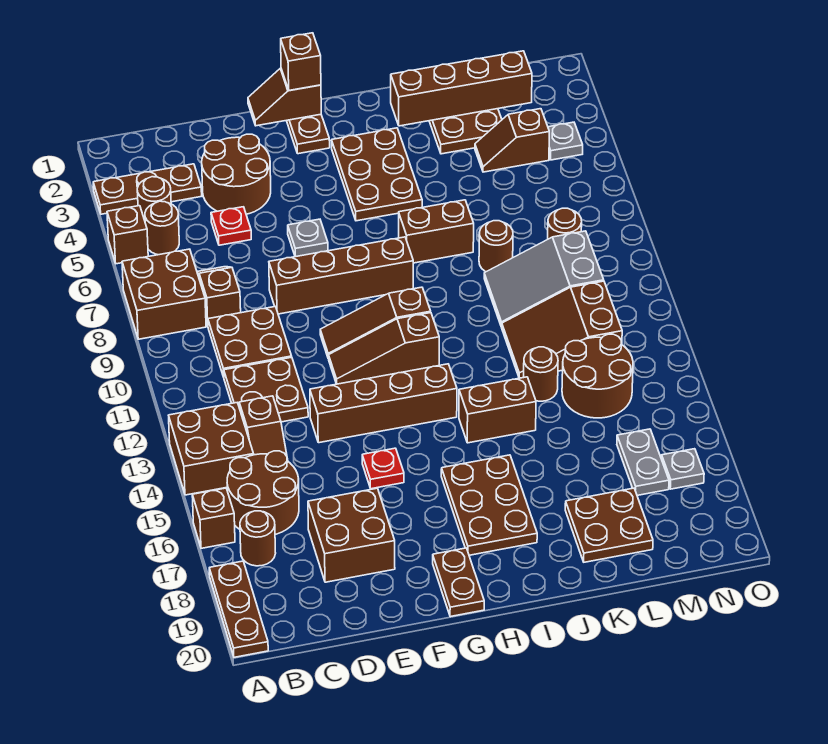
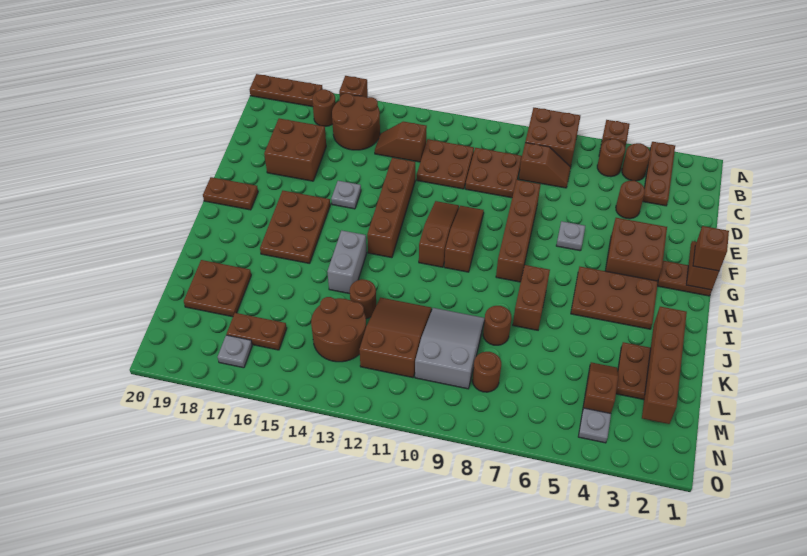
brown brick A13:B14 level 1 -> brown brick F3:G4 level 1
brown round brick D3:E4 level 1 -> brown round brick D4 level 1
red plate D5 level 1 -> none
red plate F15 level 1 -> grey plate F15 level 1
brown plate H16:I18 level 1 -> brown plate G16:I17 level 1
brown brick I14:J14 level 1 -> grey brick I14:J14 level 1
grey plate M16:M17 level 1 -> brown plate M16:M17 level 1

